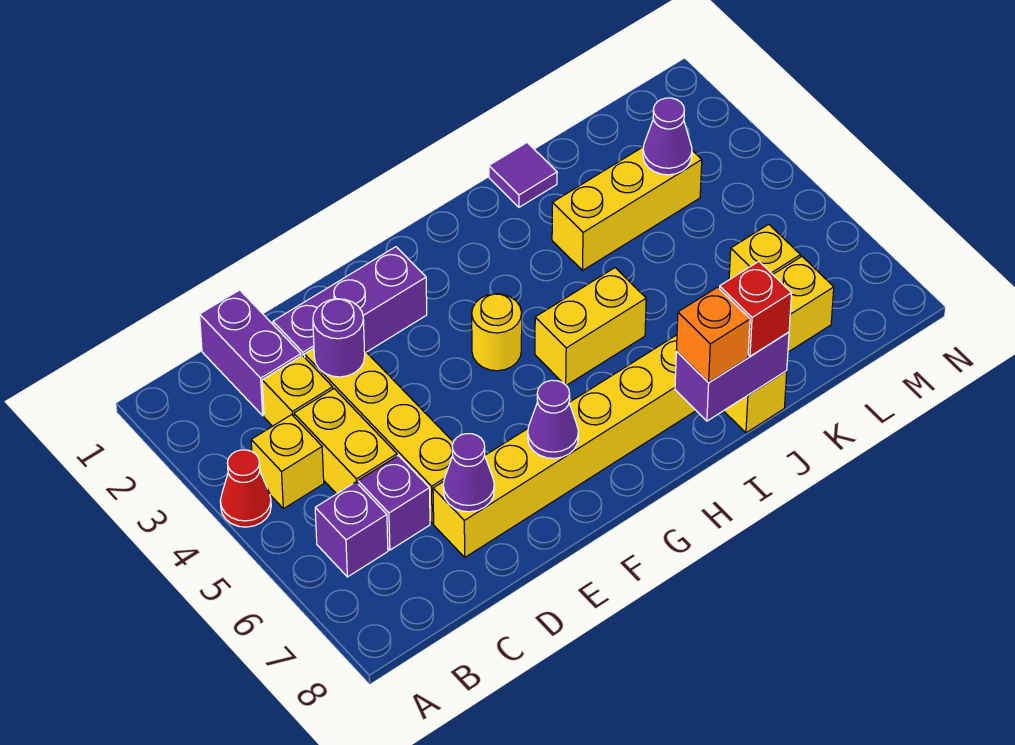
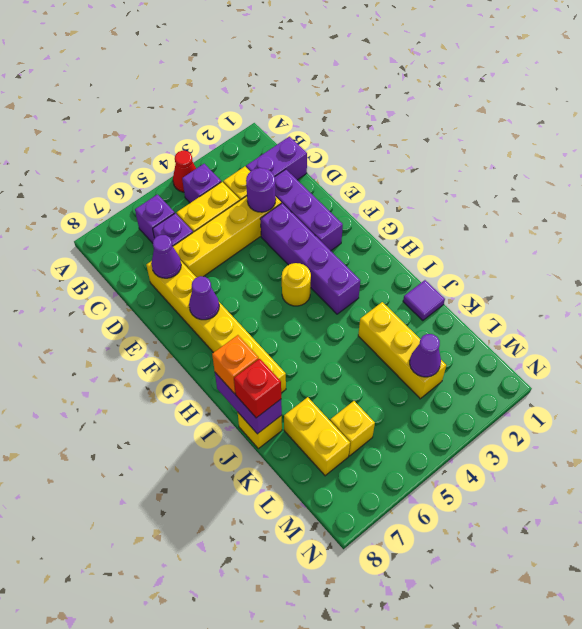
yellow brick B4 level 1 -> purple brick B4 level 1
none -> purple brick E3:H3 level 1
yellow brick H5:I5 level 1 -> none

